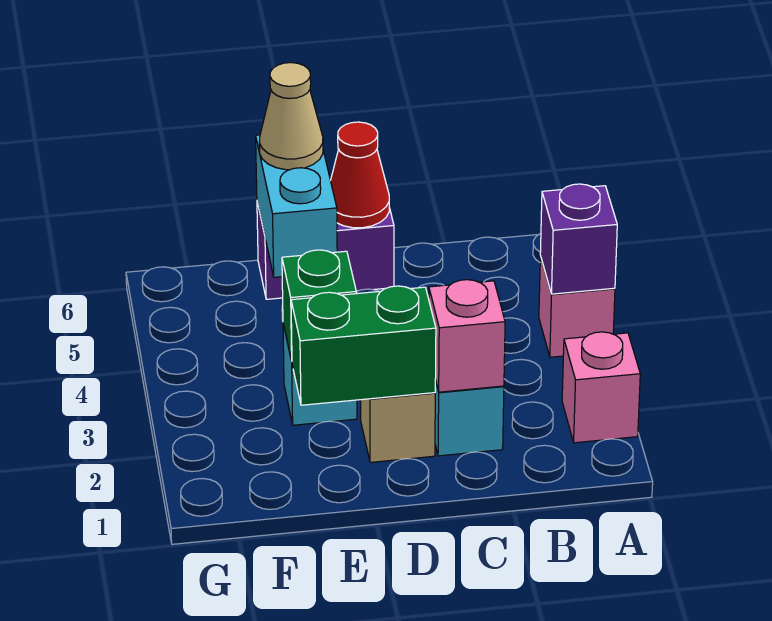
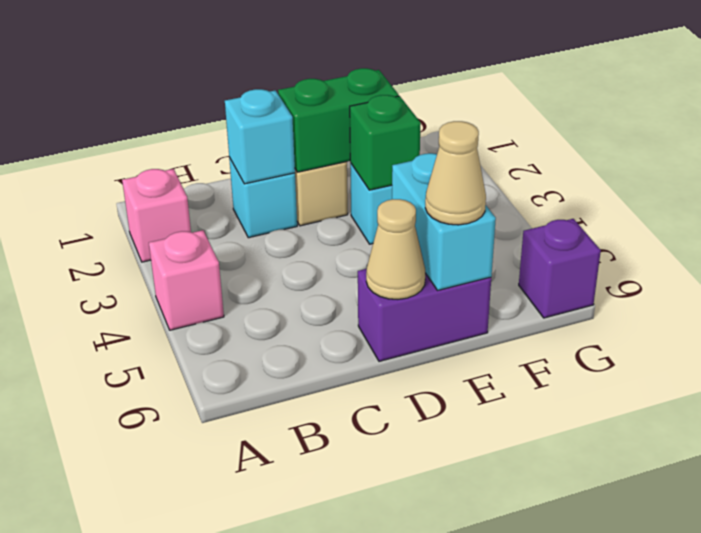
purple brick A4 level 2 -> purple brick G6 level 1
pink brick C2 level 2 -> cyan brick C2 level 2
red cone D6 level 2 -> tan cone D6 level 2

